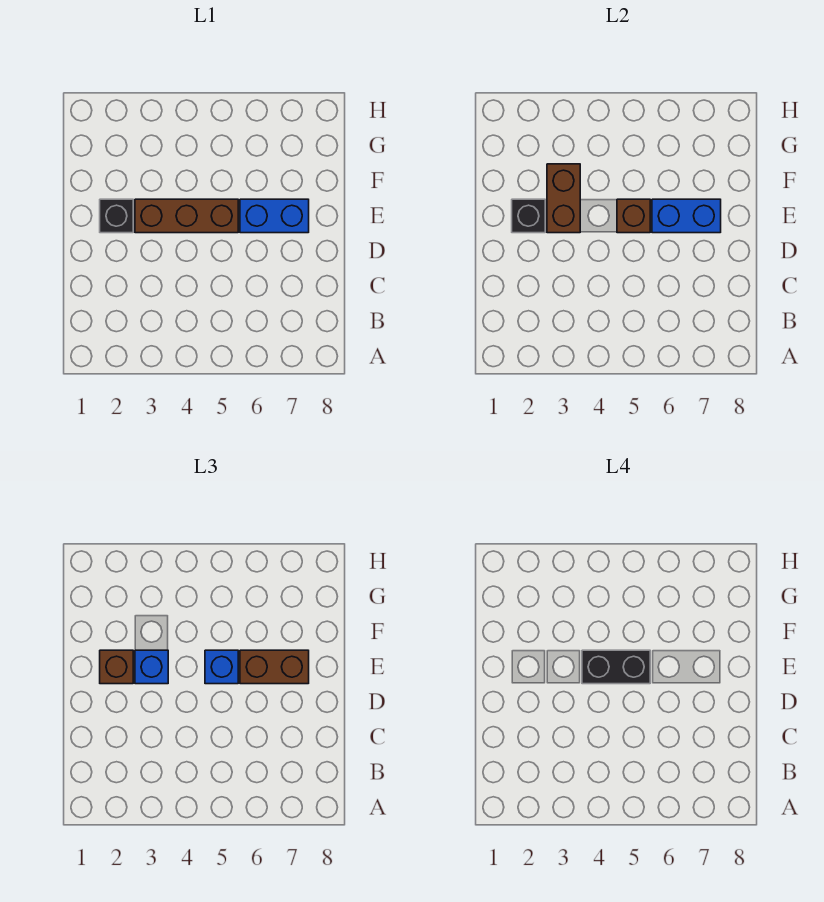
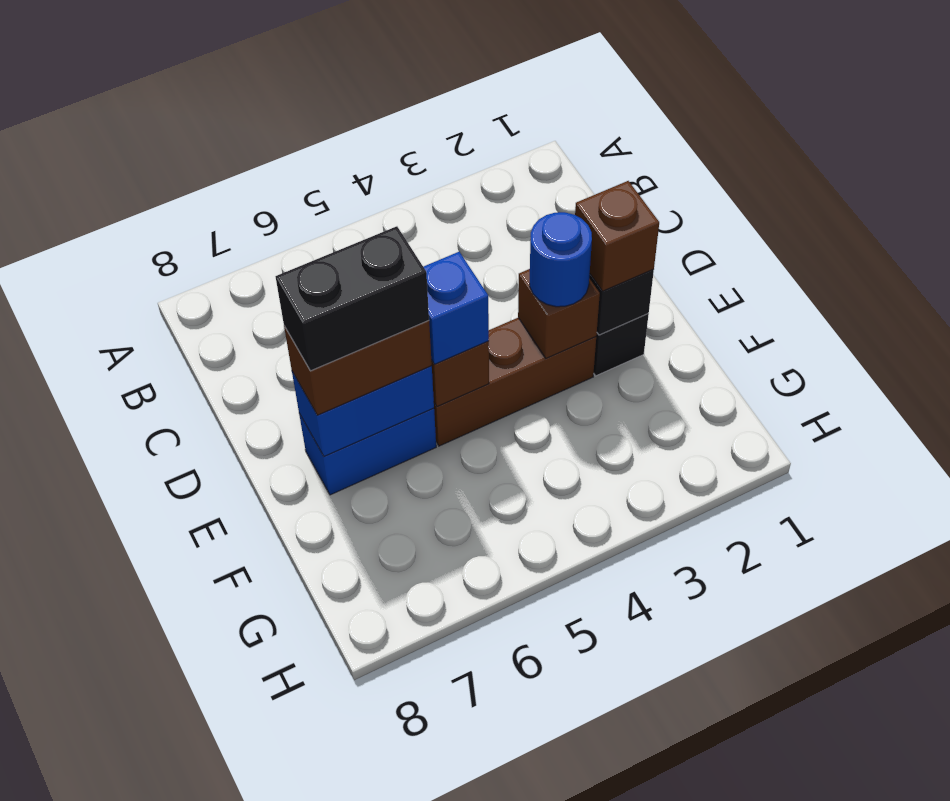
brown brick E3:F3 level 2 -> brown brick E3 level 2
blue brick E3 level 3 -> blue round brick E3 level 3
black brick E4:E5 level 4 -> black brick E6:E7 level 4

